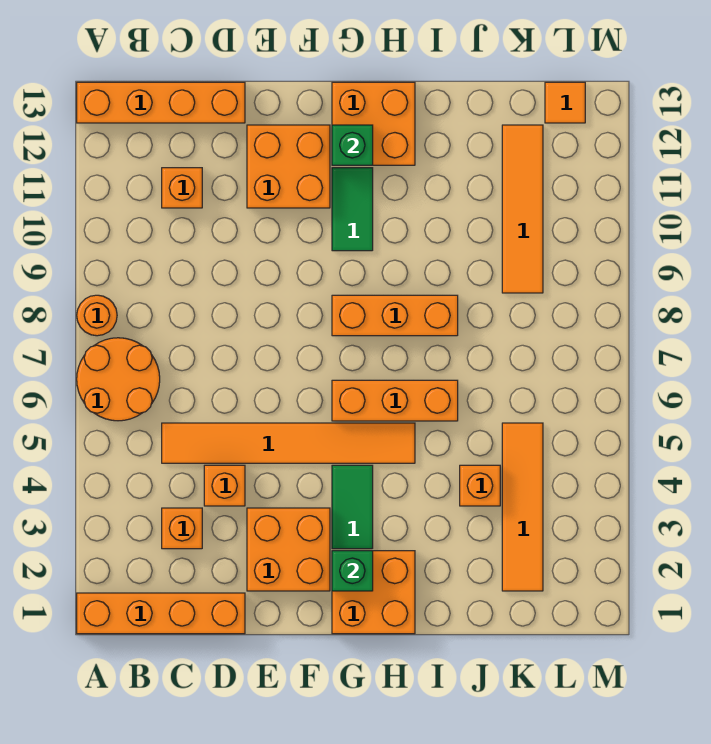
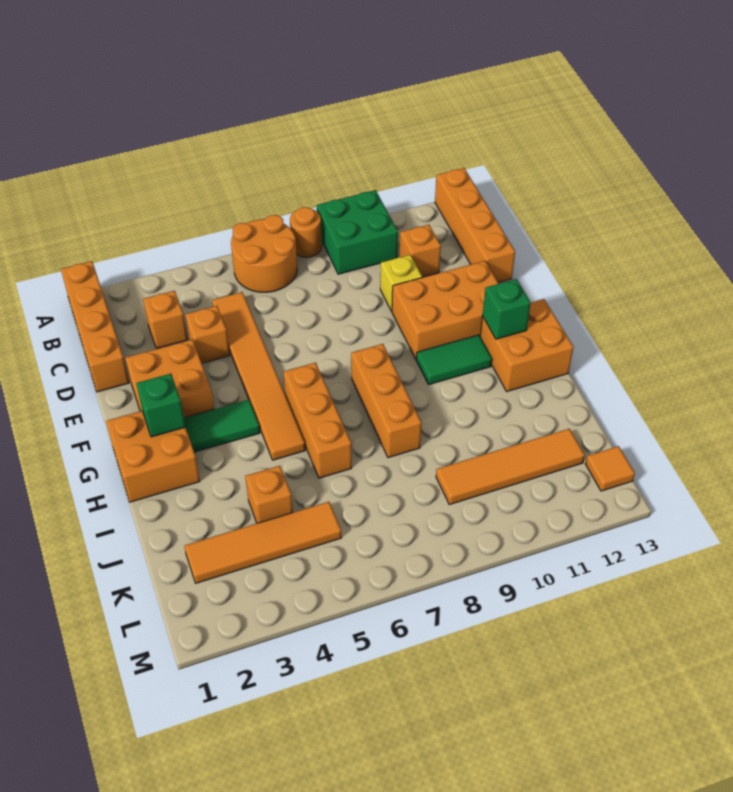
none -> green brick A9:B10 level 1
none -> yellow brick D10 level 1
orange brick E11:F12 level 1 -> orange brick E10:F12 level 1

